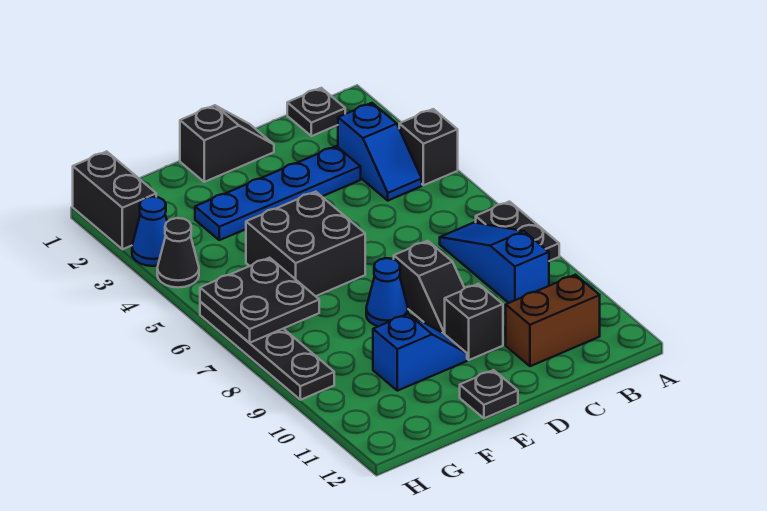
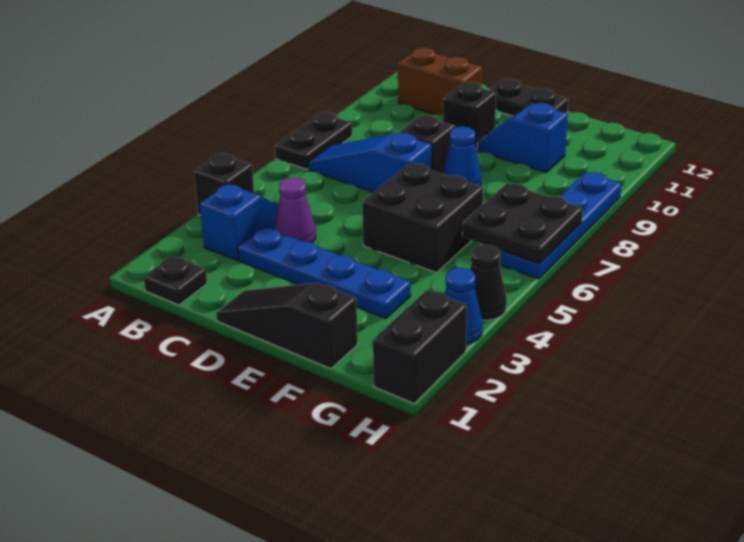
blue slope B7:B9 level 1 top 9 -> blue slope B7:D7 level 1 top D
none -> purple cone C4 level 1
black slope D1:E1 level 1 top E -> black slope D1:F1 level 1 top F
black plate E12 level 1 -> black plate D12:E12 level 1
black plate H6:H9 level 1 -> blue plate H6:H9 level 1

